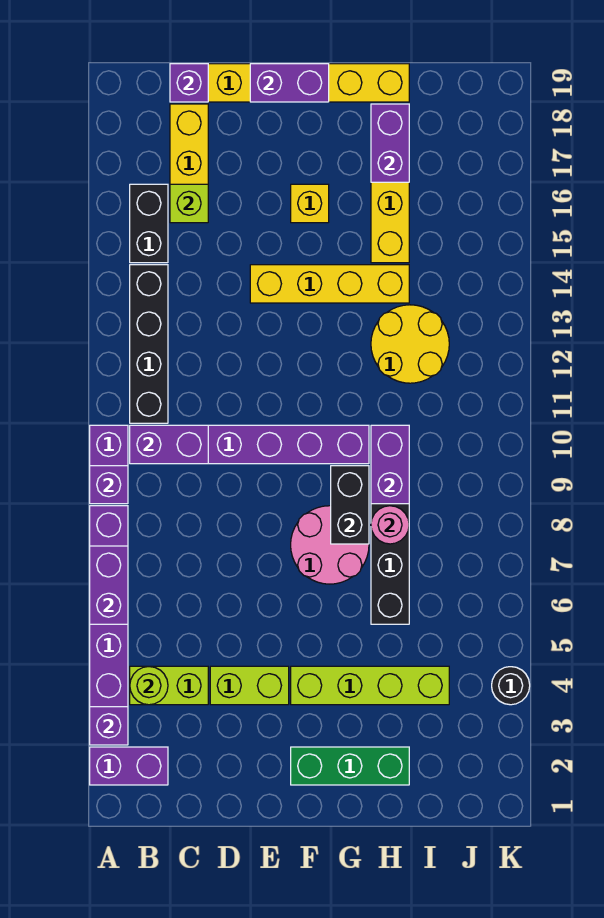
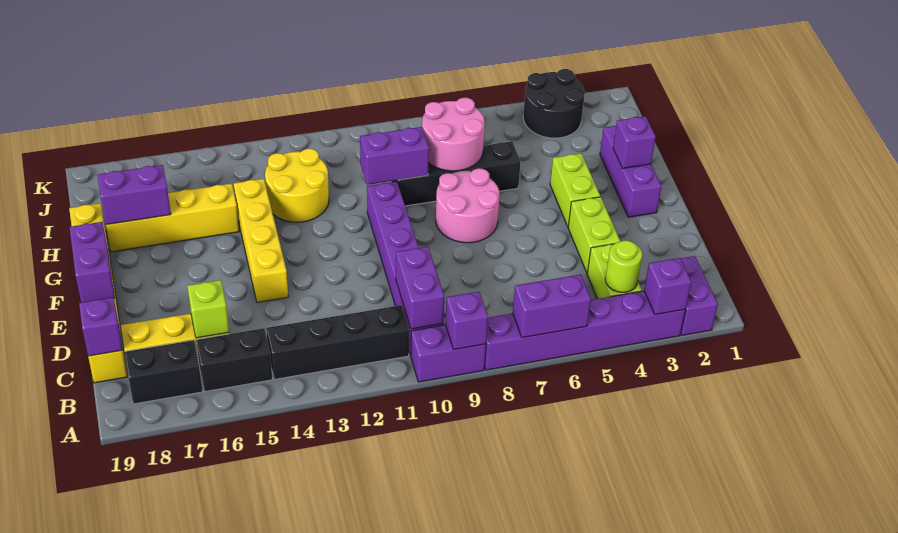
green brick F2:H2 level 1 -> purple brick F2:H2 level 1
lime brick F4:I4 level 1 -> lime brick F4:G4 level 1
yellow brick F16 level 1 -> none
none -> purple brick G2 level 2
black brick G8:G9 level 2 -> black brick B17:B18 level 1
pink round brick H8 level 2 -> pink round brick H7:I8 level 2
black round brick K4 level 1 -> black round brick J3:K4 level 1

